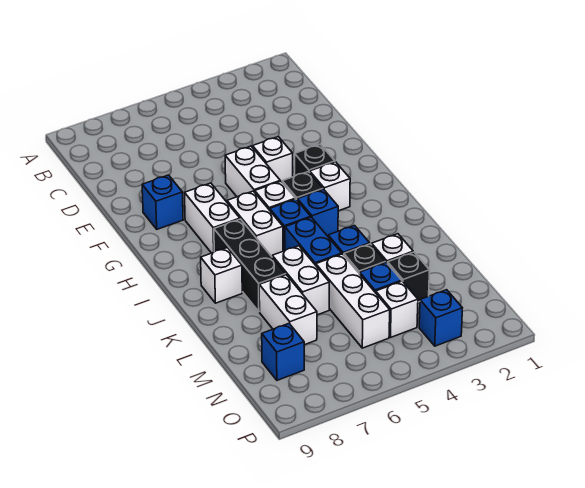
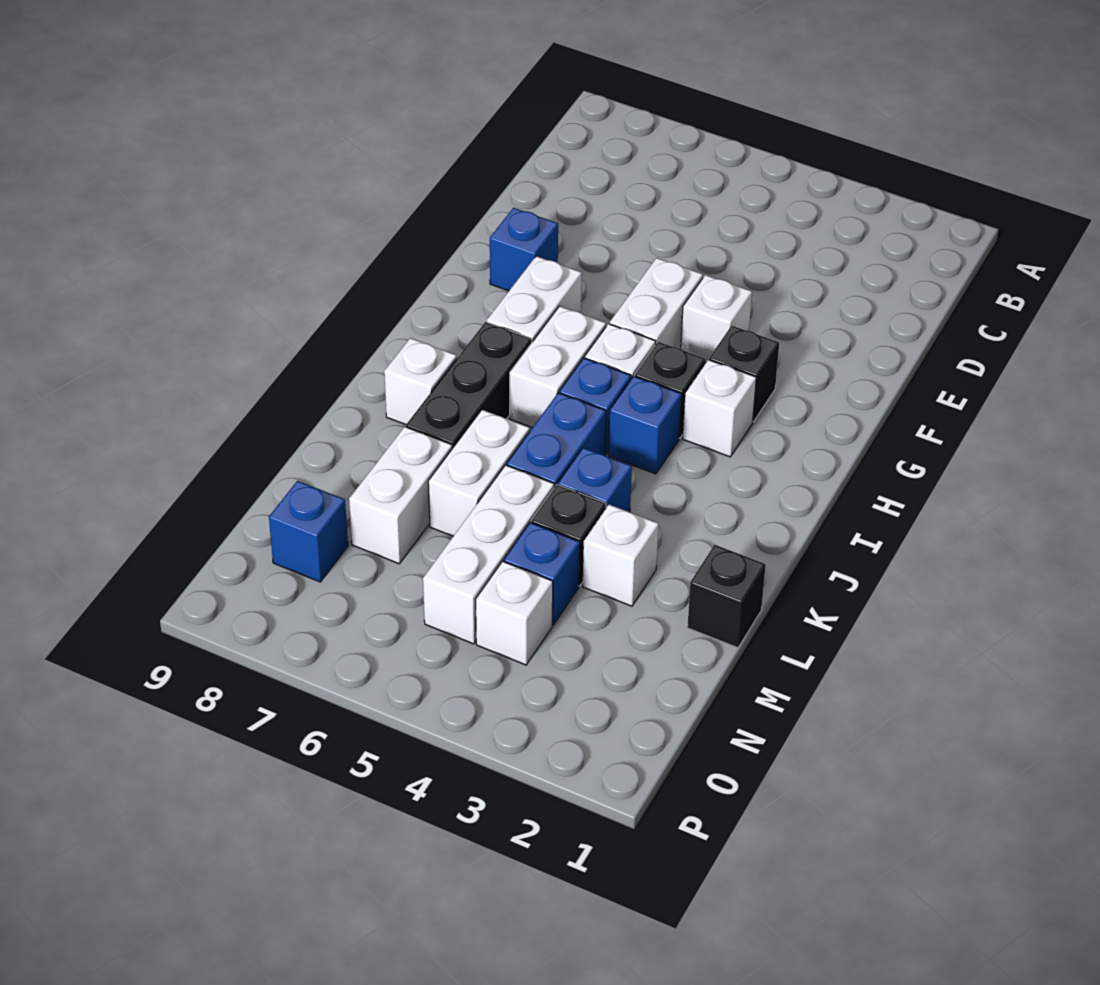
black brick M3 level 1 -> black brick L1 level 1
blue brick O3 level 1 -> none

